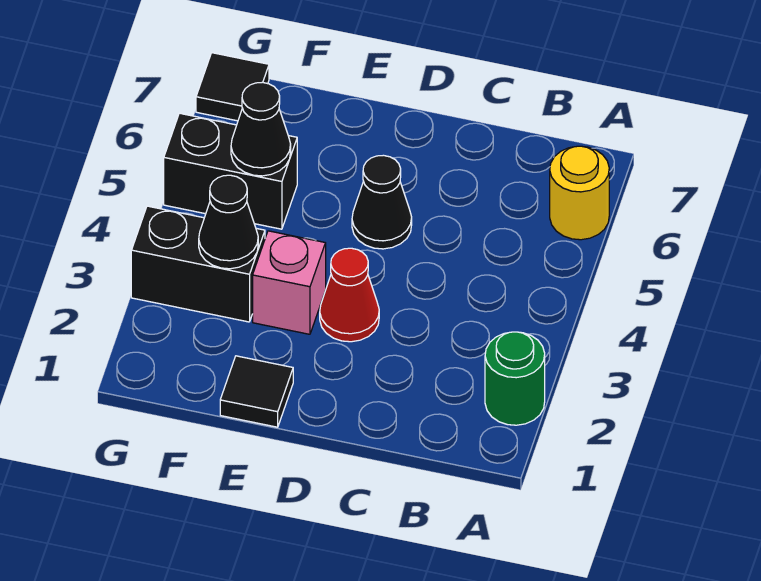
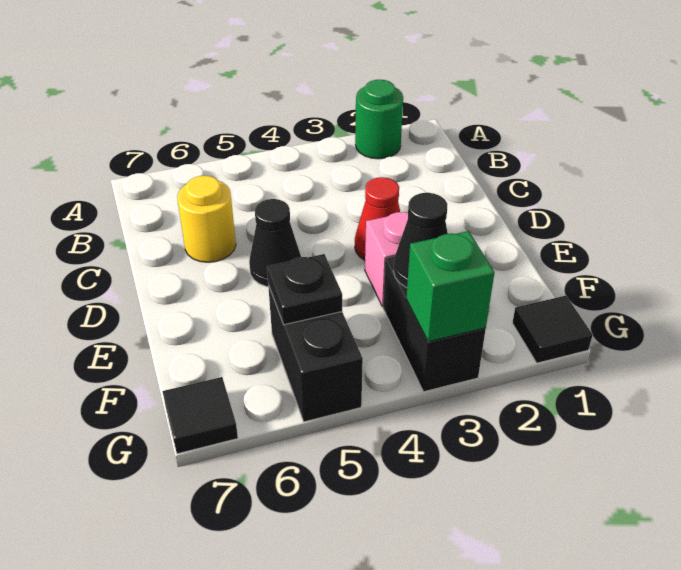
yellow round brick A6 level 1 -> yellow round brick C6 level 1
black tile E1 level 1 -> black tile G1 level 1
black cone F5 level 2 -> black plate F5 level 2
none -> green brick G3 level 2

